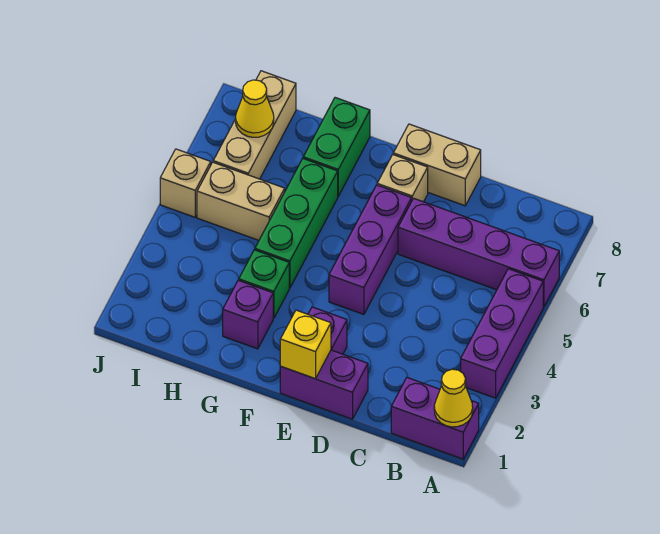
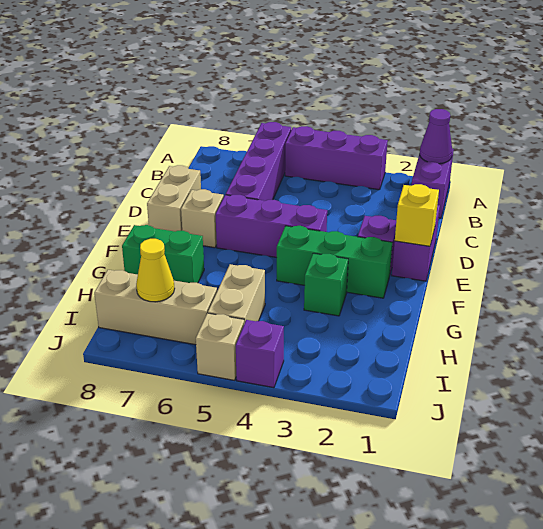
yellow cone A1 level 2 -> purple cone A1 level 2
purple brick G2 level 1 -> purple brick J4 level 1
green brick G4:G6 level 1 -> green brick F2:F4 level 1

